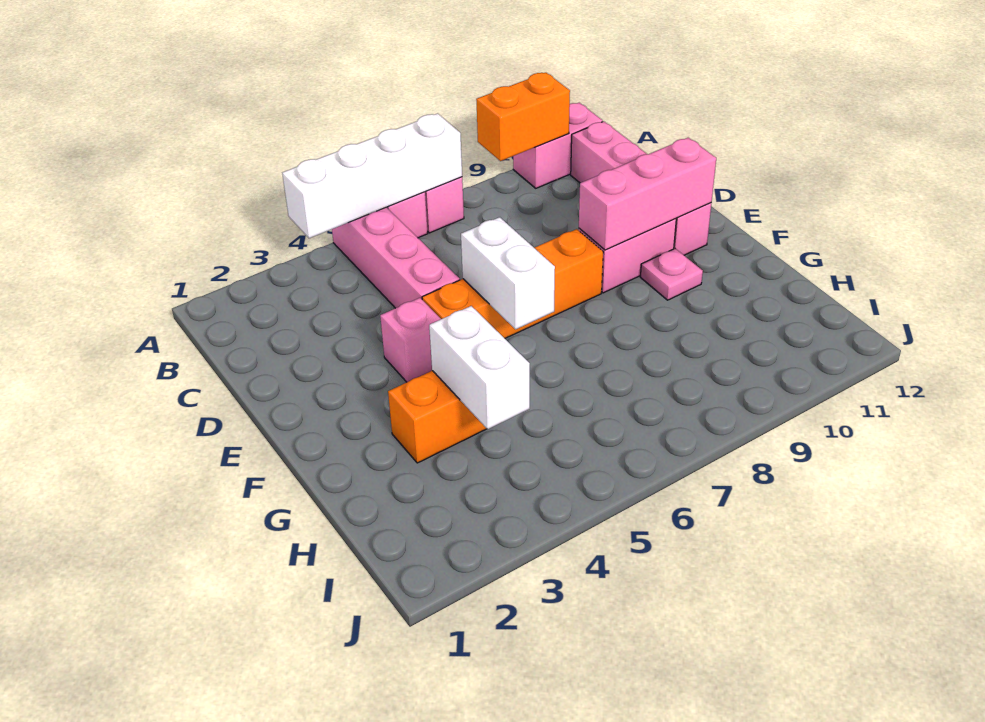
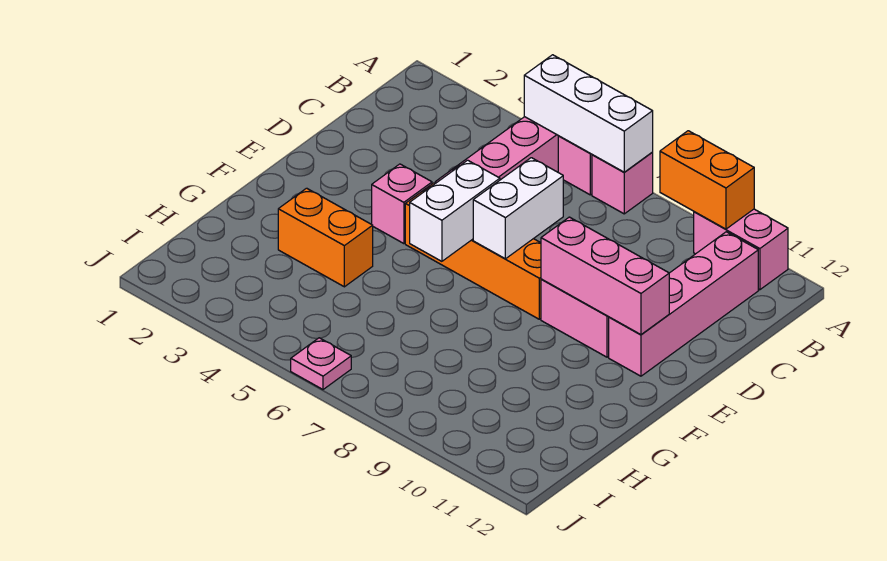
white brick A4:A7 level 2 -> white brick A5:A7 level 2
pink plate F10 level 1 -> pink plate J6 level 1
white brick G4:H4 level 2 -> white brick D7:E7 level 2

